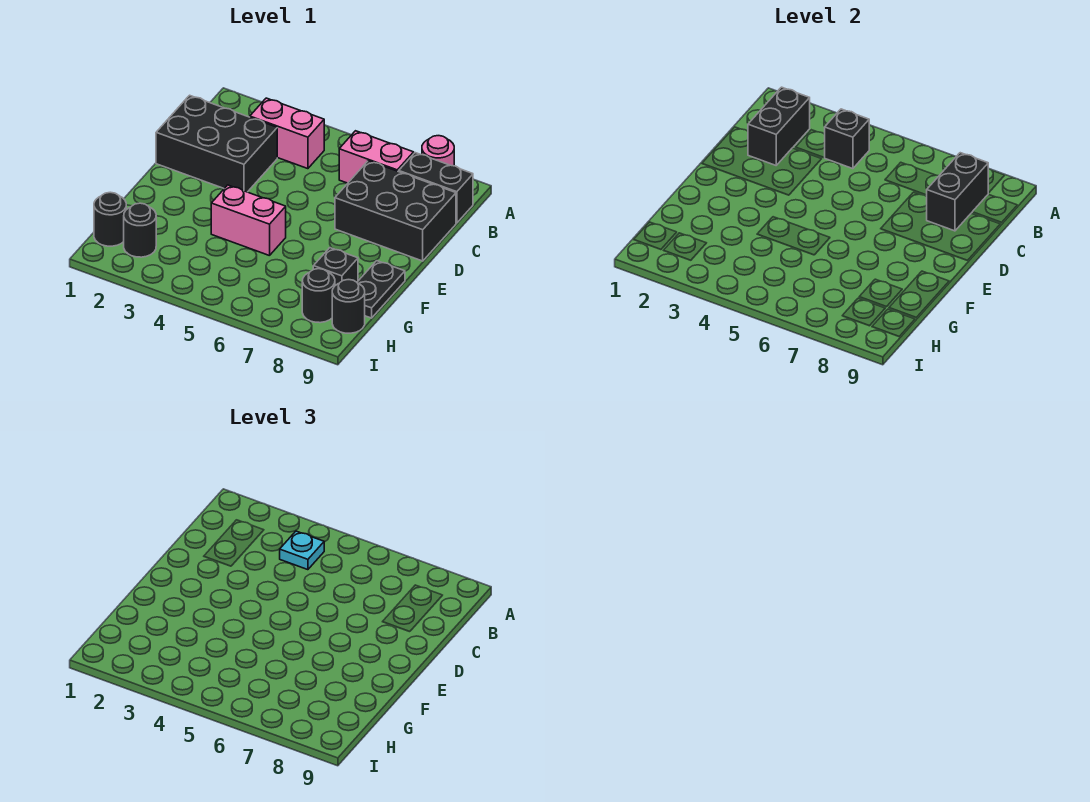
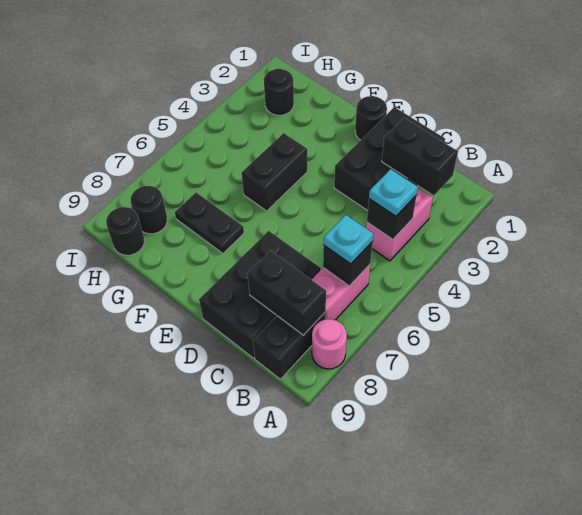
none -> cyan plate B6 level 3
pink brick F4:F5 level 1 -> black brick F4:F5 level 1
black plate F9:G9 level 1 -> black plate F7:G7 level 1
black brick G8 level 1 -> black brick B6 level 2
black round brick H1 level 1 -> black round brick E1 level 1

